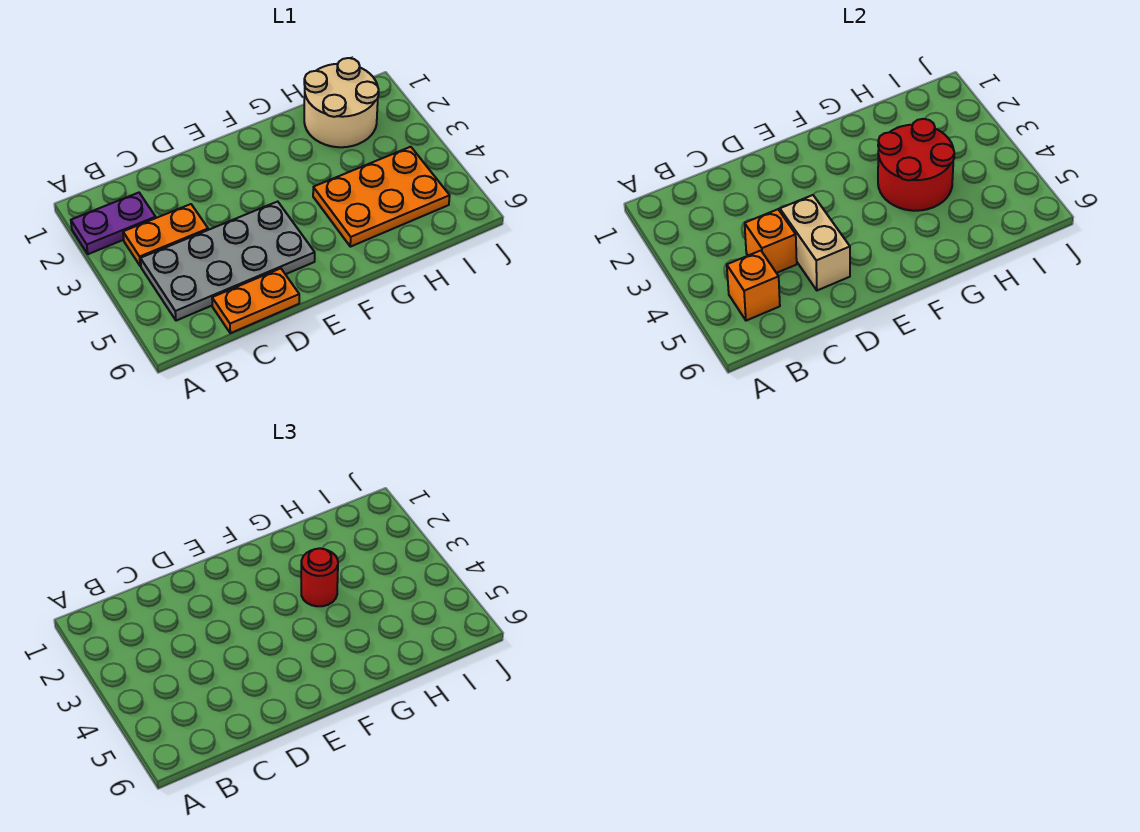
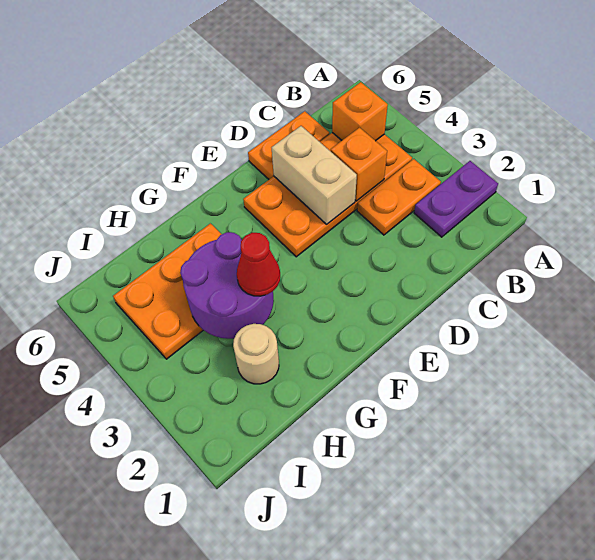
grey plate B4:E5 level 1 -> orange plate B4:E5 level 1
red round brick G3:H4 level 2 -> purple round brick G3:H4 level 2
red round brick G3 level 3 -> red cone G3 level 3
tan round brick H1:I2 level 1 -> tan round brick H2 level 1

